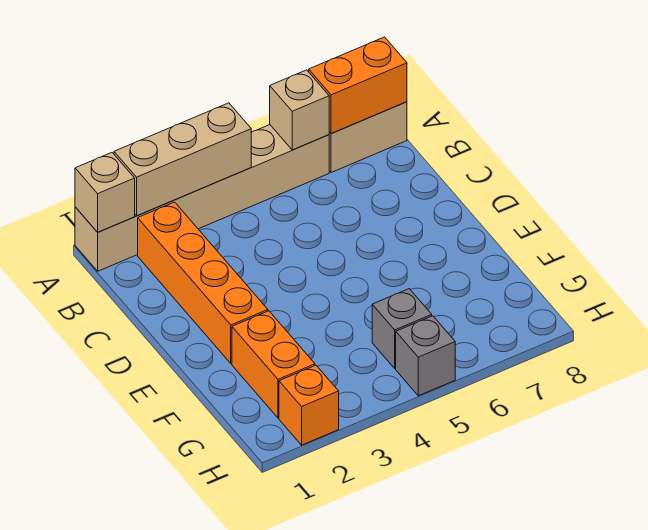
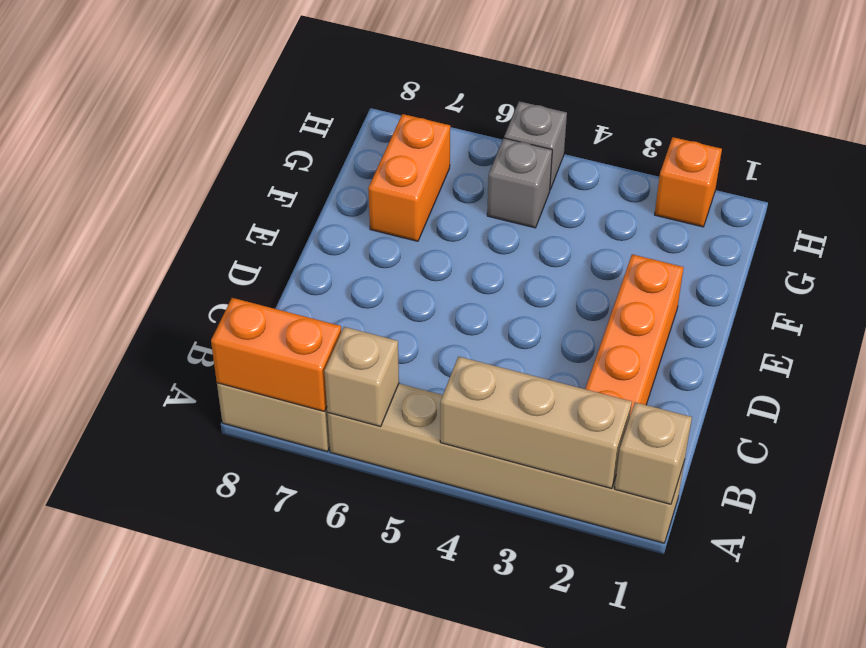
orange brick F2:G2 level 1 -> orange brick F7:G7 level 1

